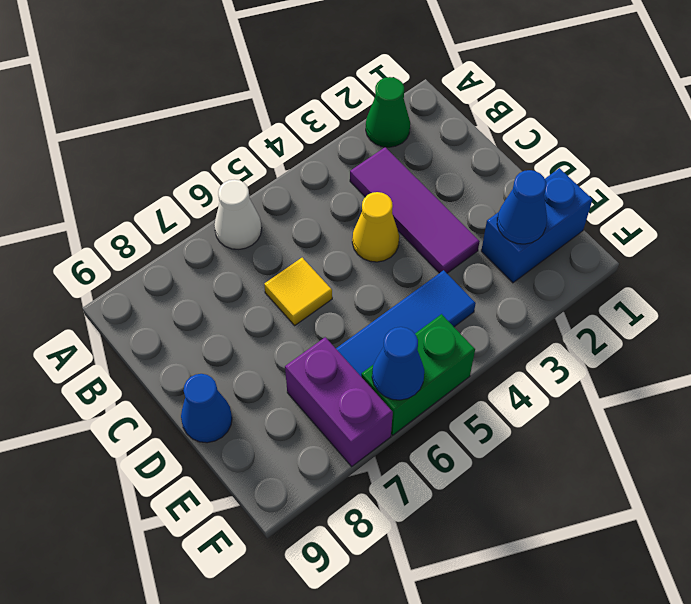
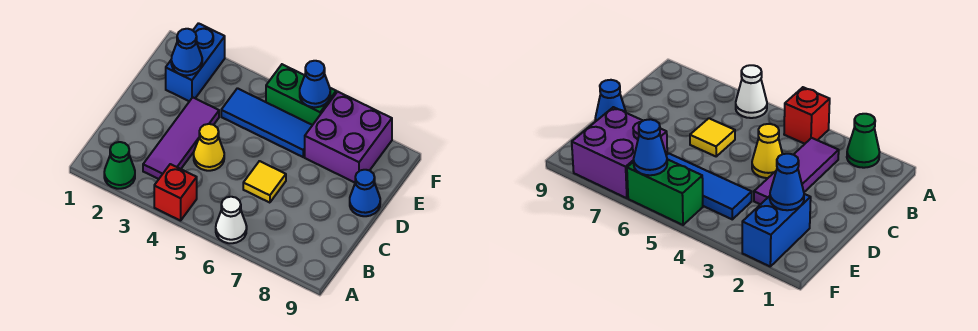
none -> red brick A4 level 1
blue brick E1:E2 level 1 -> blue brick E2:F2 level 1
purple brick E7:F7 level 1 -> purple brick E7:F8 level 1

